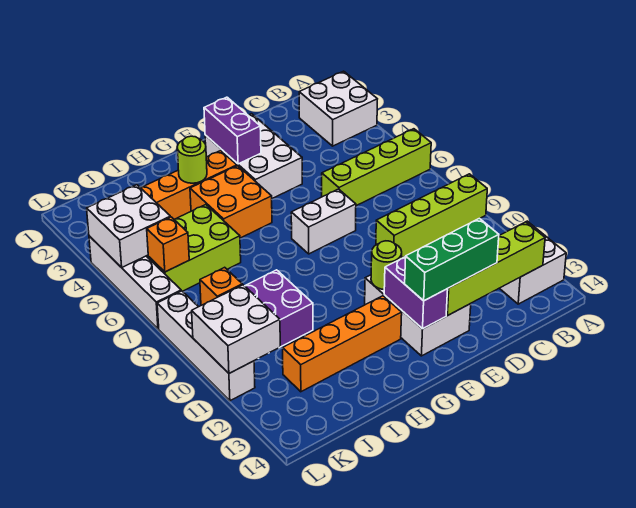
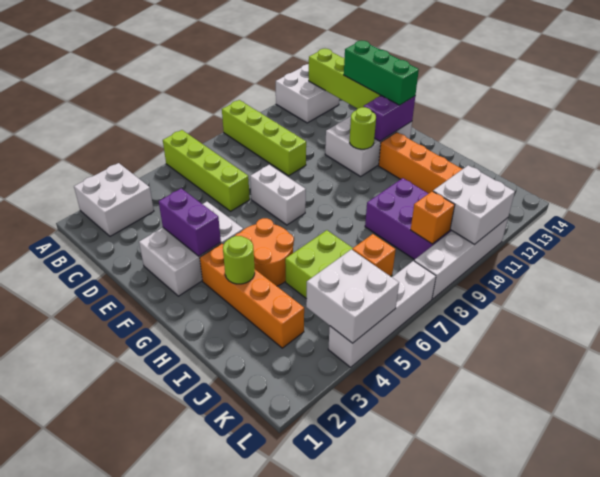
purple brick F2:F3 level 2 -> purple brick E3:F3 level 2
orange brick G4:H5 level 1 -> orange round brick G4:H5 level 1

